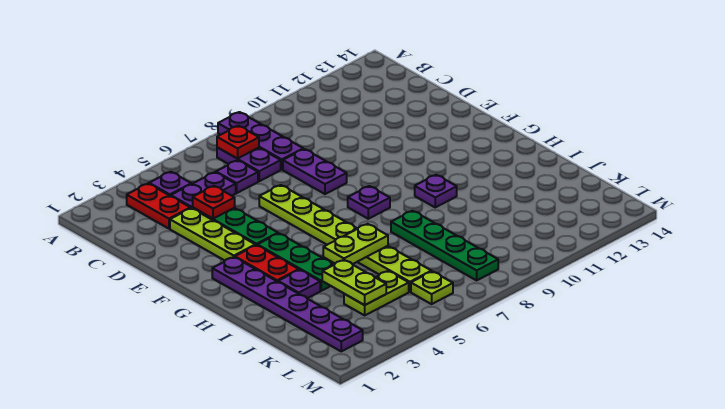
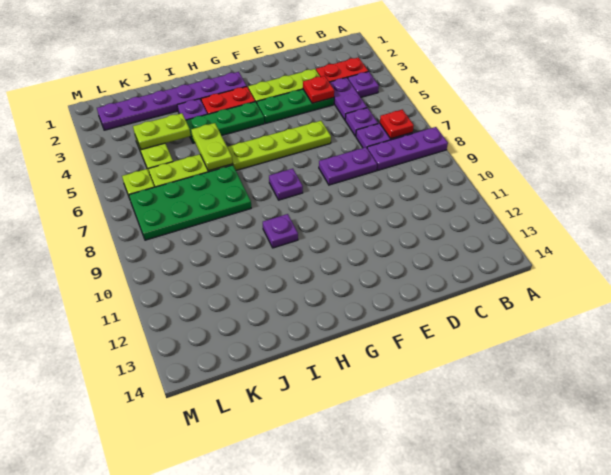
green plate I8:L8 level 1 -> green plate I7:L8 level 1

